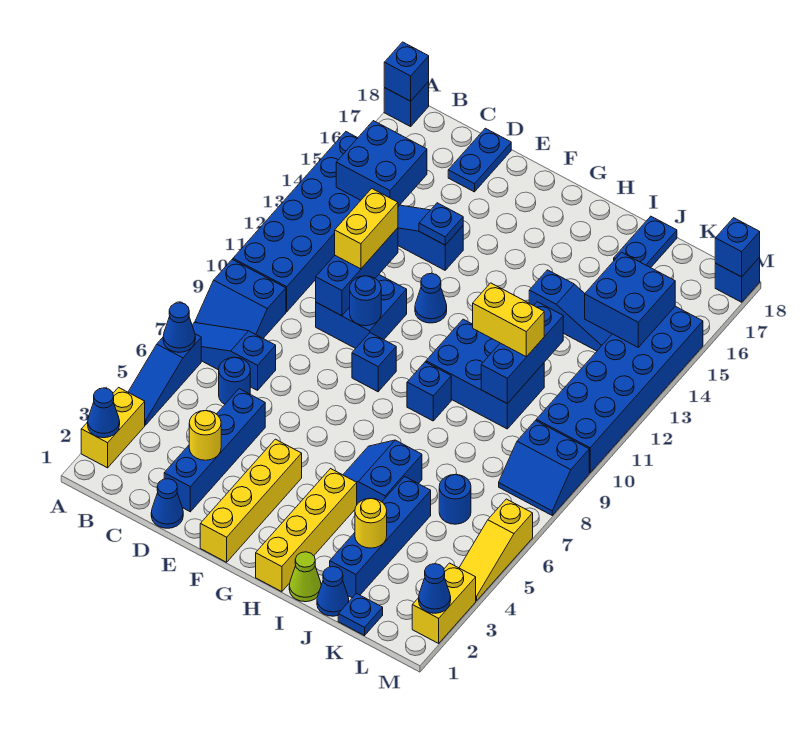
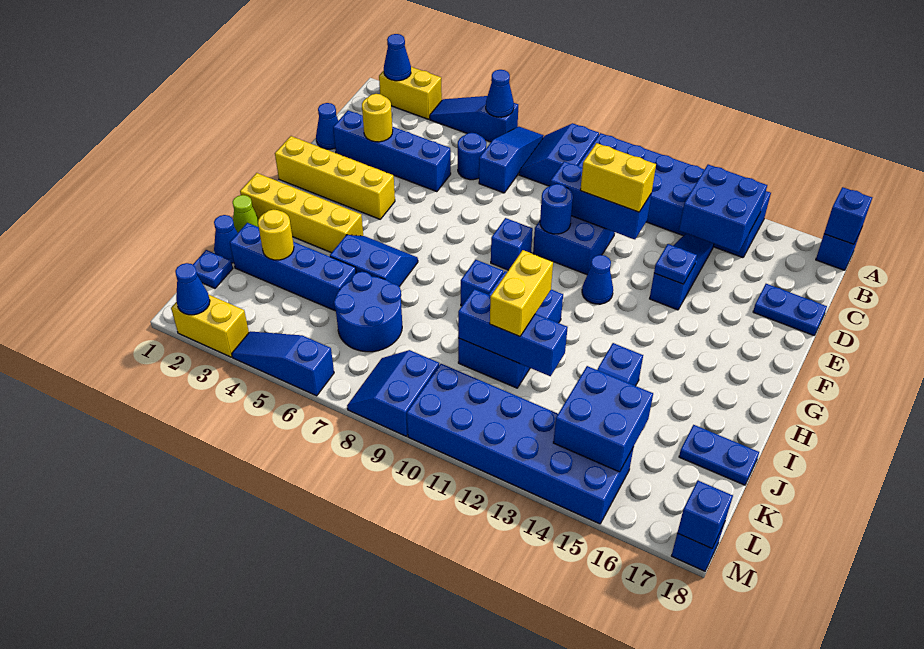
blue round brick K6 level 1 -> blue round brick J6:K7 level 1
yellow slope M4:M6 level 1 top 6 -> blue slope M4:M6 level 1 top 6

